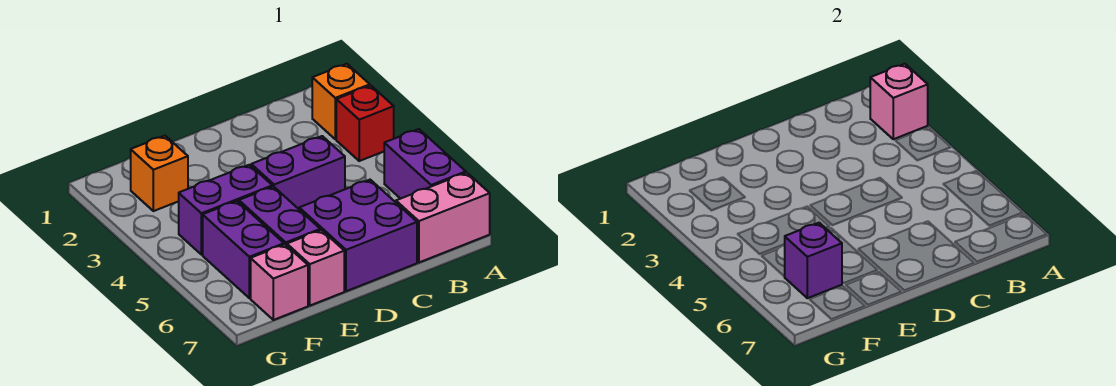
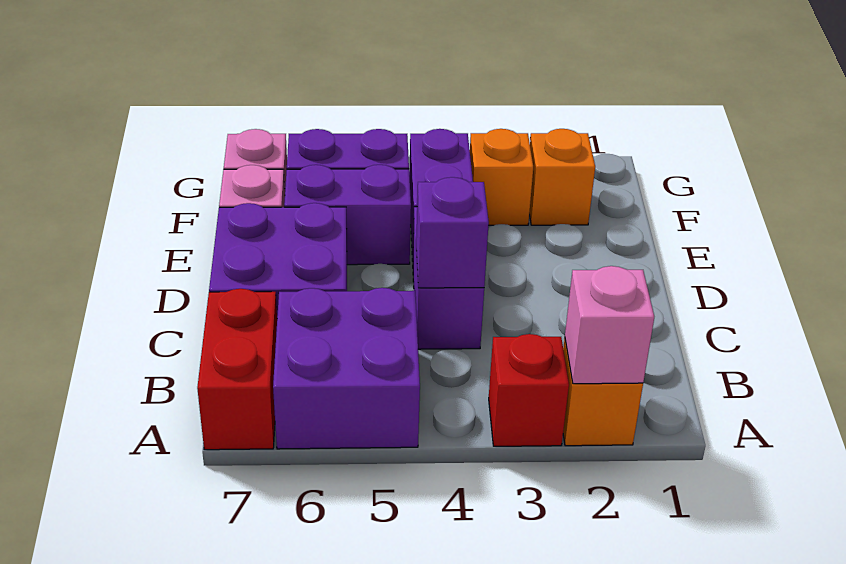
purple brick A5:A6 level 1 -> purple brick A5:B6 level 1
pink brick A7:B7 level 1 -> red brick A7:B7 level 1
none -> orange brick F3 level 1
purple brick F6 level 2 -> purple brick C4 level 2

